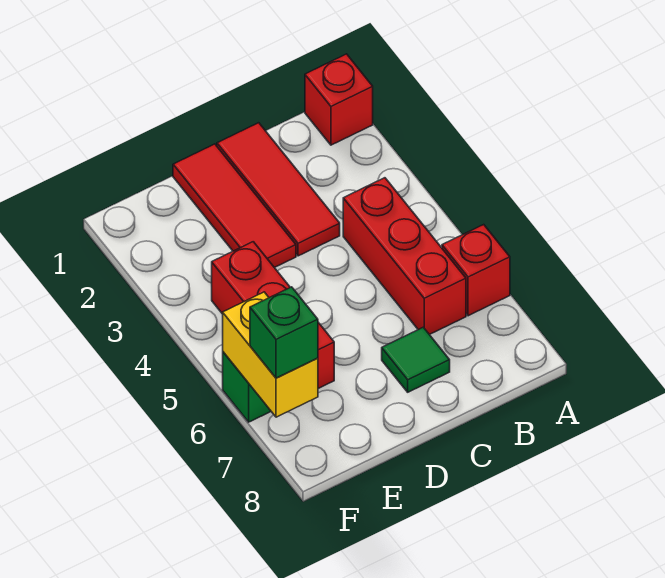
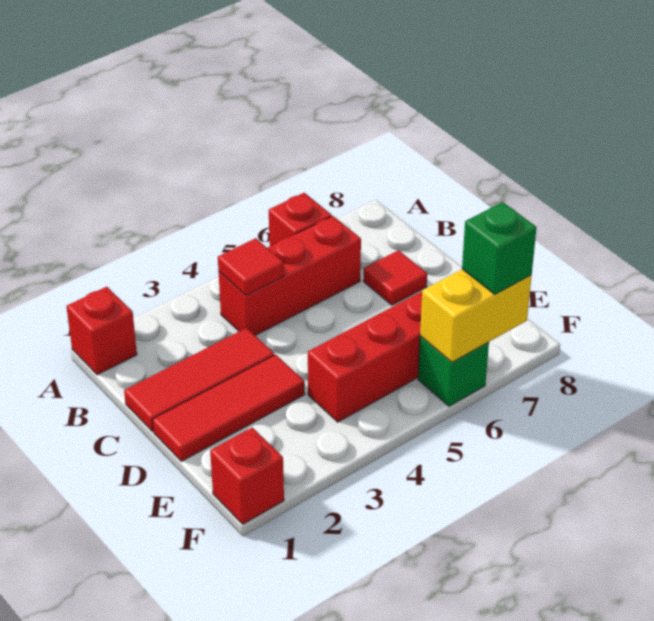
none -> red tile B4 level 2
green tile C7 level 1 -> red tile C7 level 1
none -> red brick F1 level 1

